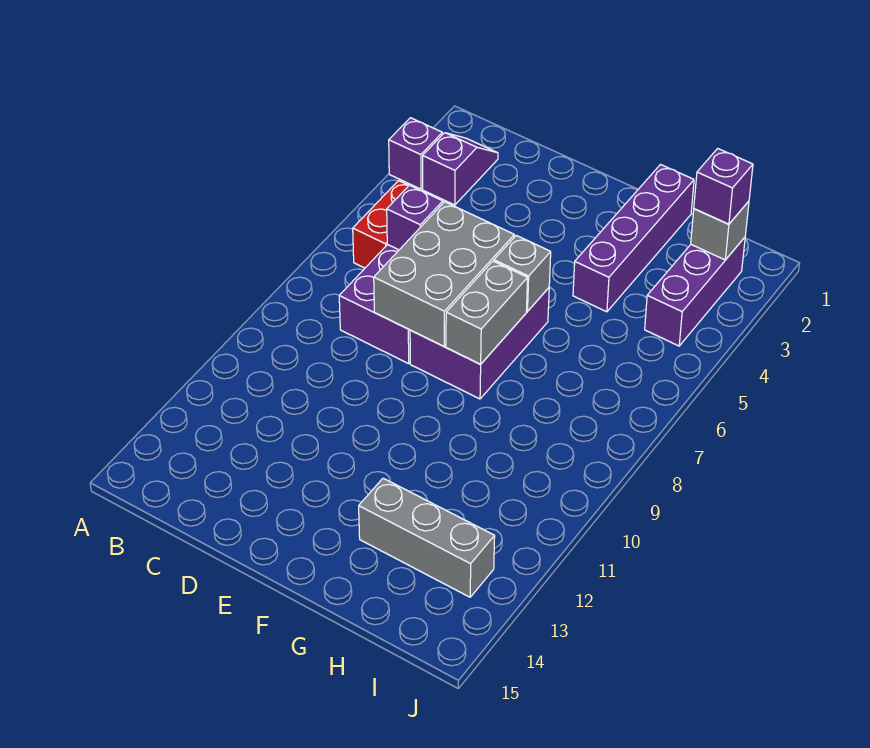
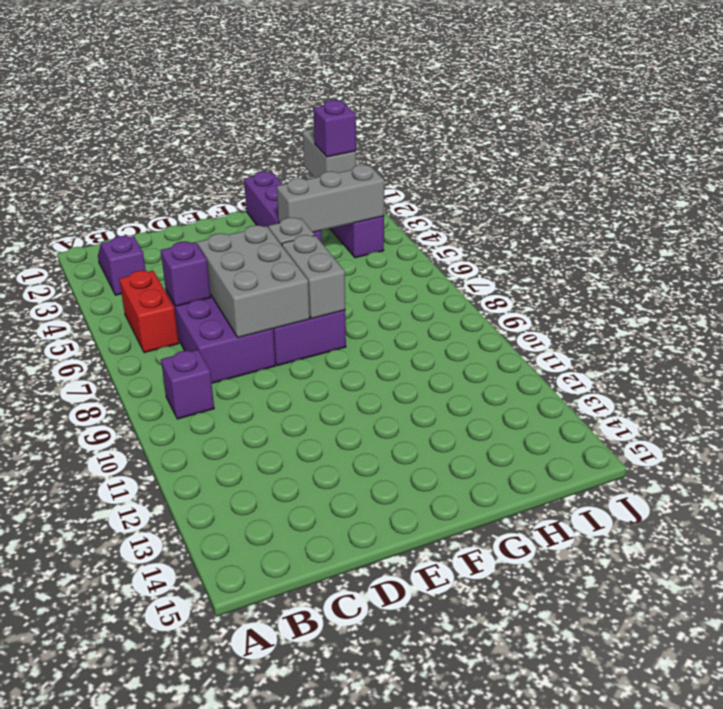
purple brick A3 level 1 -> purple brick B9 level 1
grey brick G13:I13 level 1 -> grey brick G4:I4 level 2
grey brick I2 level 2 -> grey brick I1:I2 level 2

